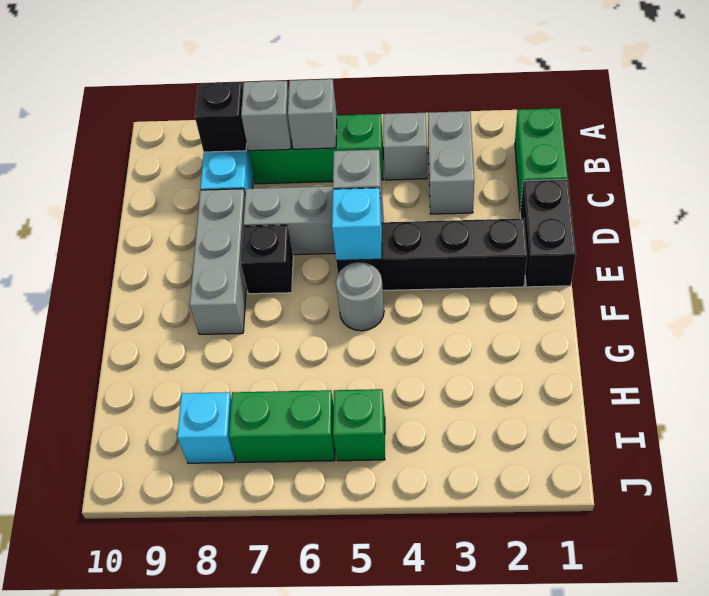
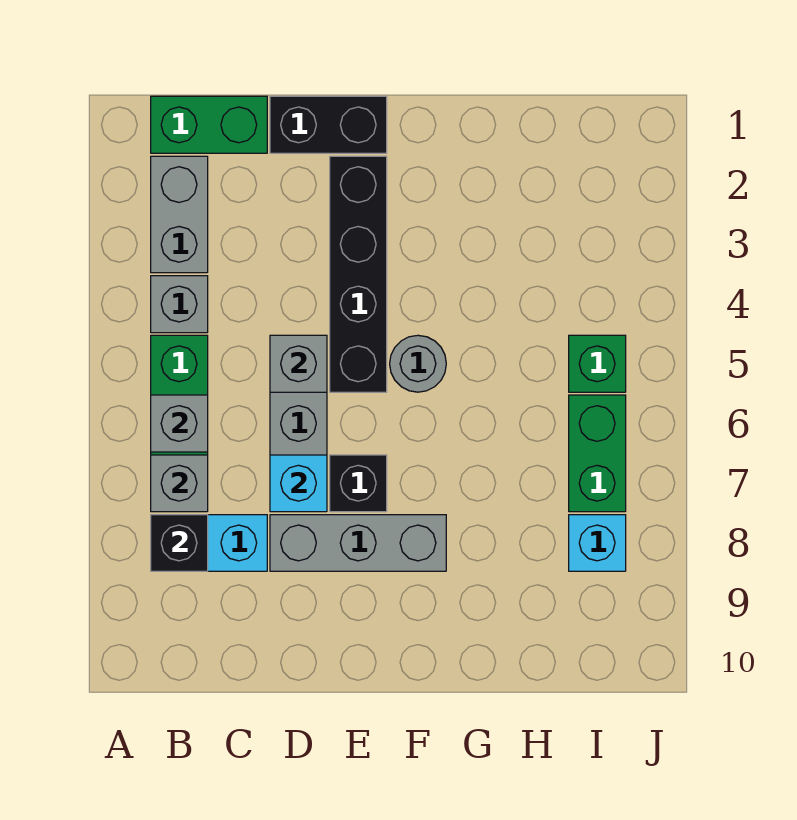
grey brick B3:C3 level 1 -> grey brick B2:B3 level 1
cyan brick E5 level 2 -> cyan brick D7 level 2

